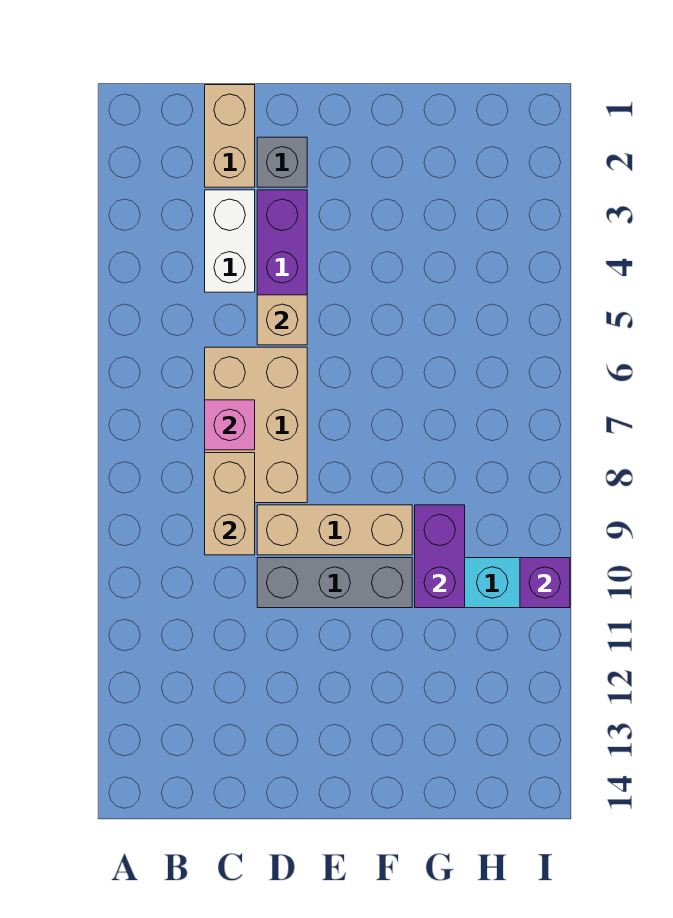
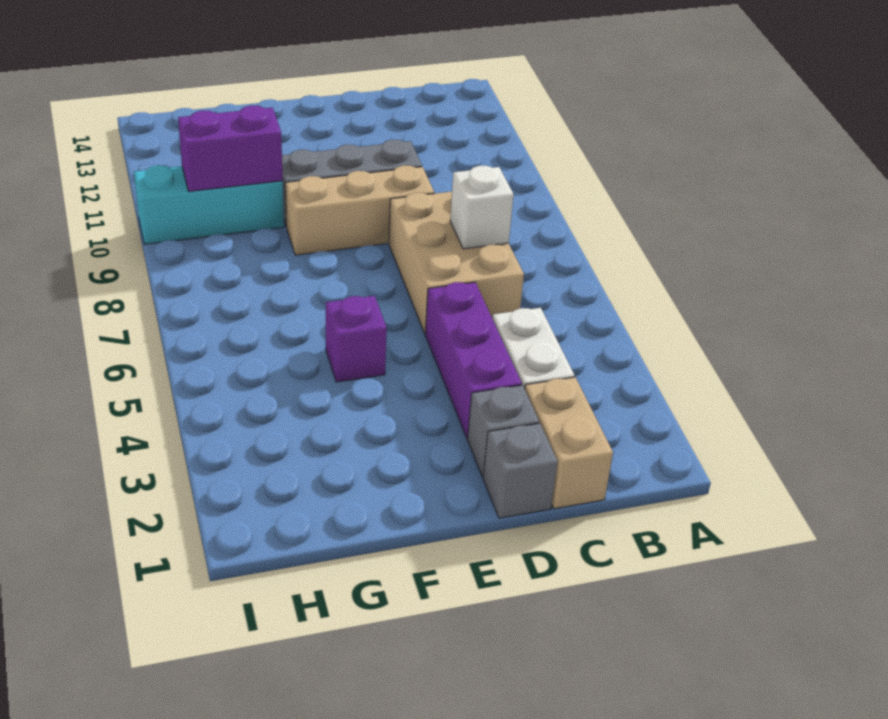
pink brick C7 level 2 -> white brick C7 level 2
tan brick C8:C9 level 2 -> none
none -> grey brick D1 level 1
tan brick D5 level 2 -> none
purple brick G9:G10 level 2 -> purple brick G10:H10 level 2
purple brick I10 level 2 -> purple brick F5 level 1

